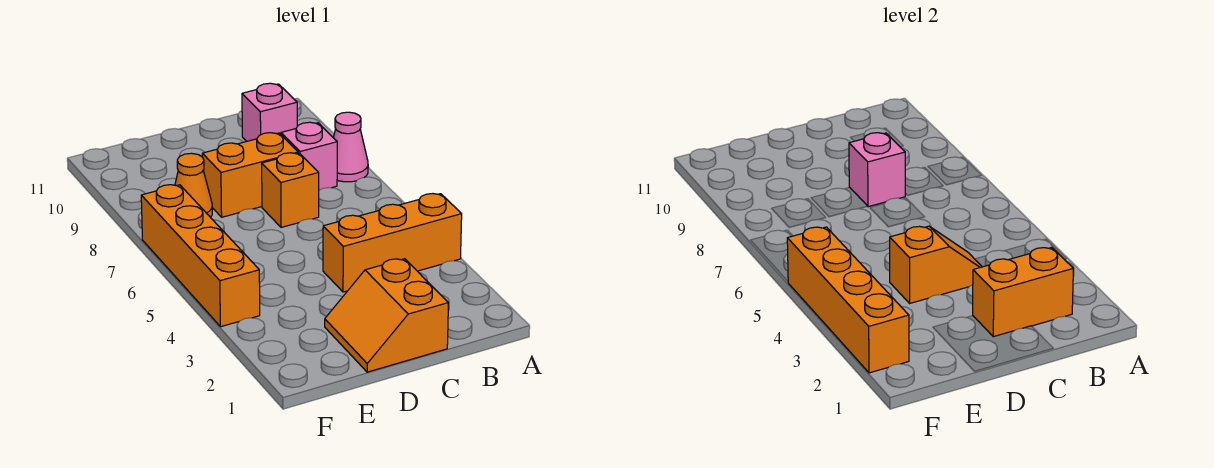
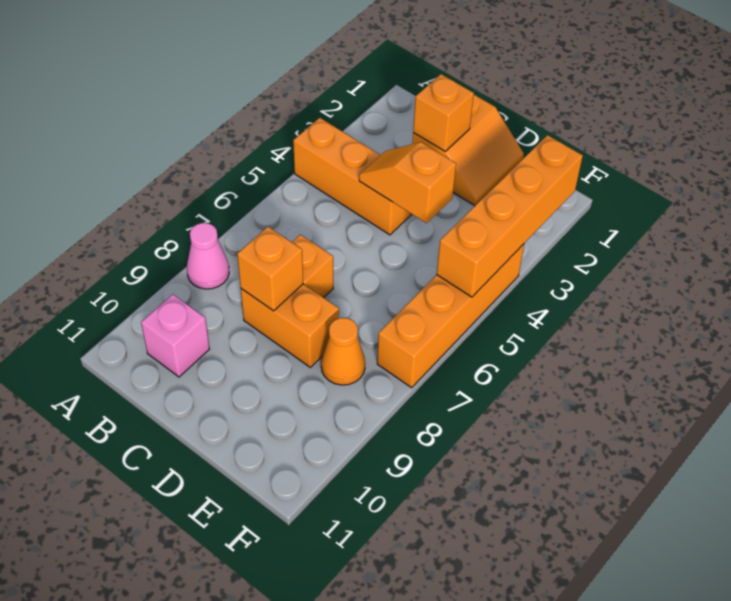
orange brick B2:C2 level 2 -> orange brick C2 level 2
pink brick B8 level 1 -> none
pink brick C8 level 2 -> orange brick C8 level 2

